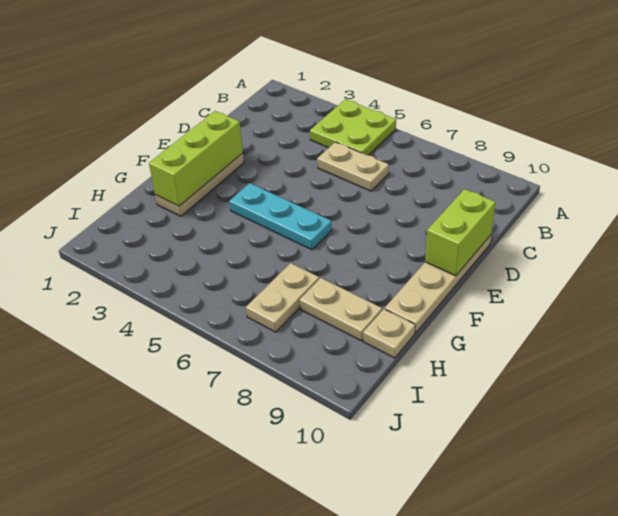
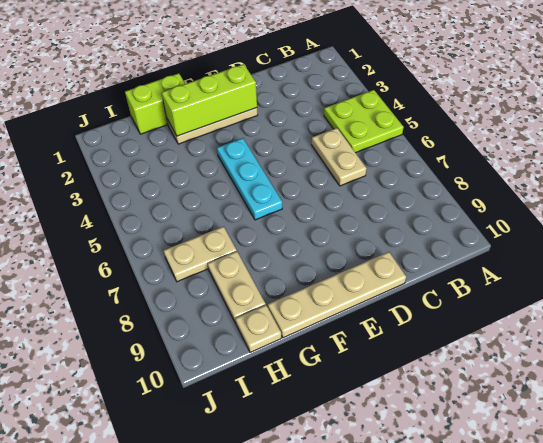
lime brick D10:E10 level 2 -> lime brick G1:H1 level 1

